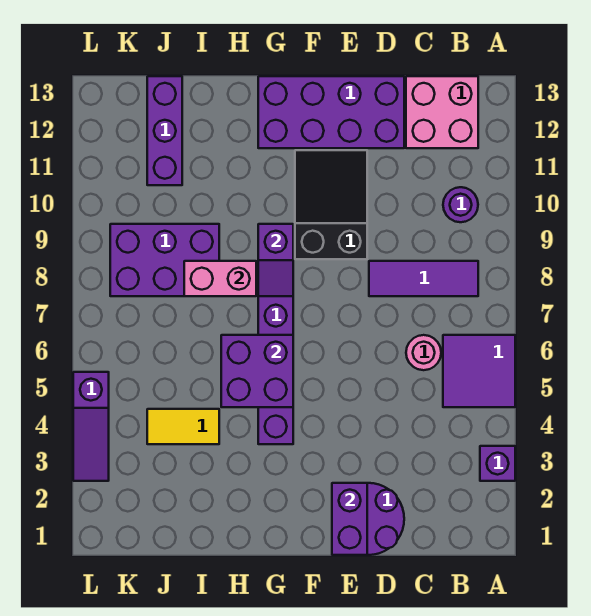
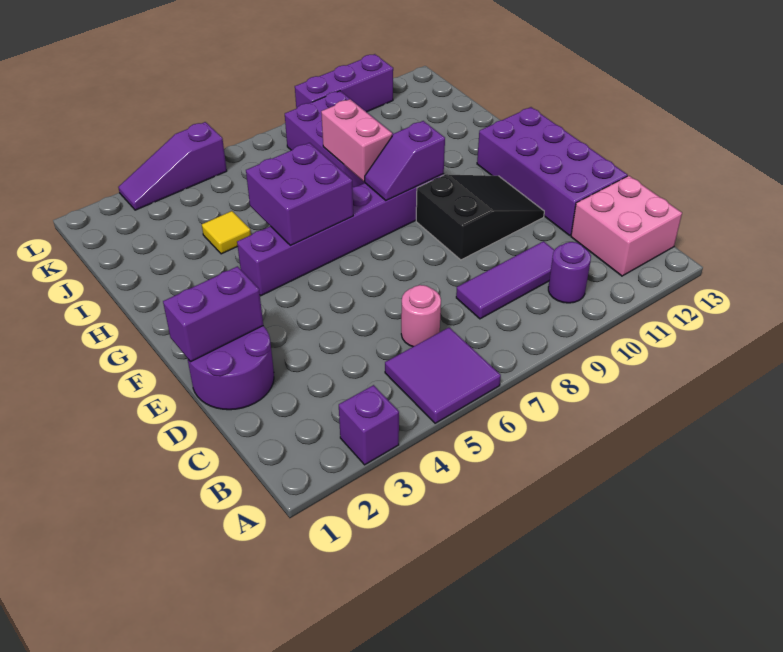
purple tile B8:D8 level 1 -> purple tile C8:C10 level 1
yellow tile I4:J4 level 1 -> yellow tile I4 level 1
purple brick J11:J13 level 1 -> purple brick L9:L11 level 1

